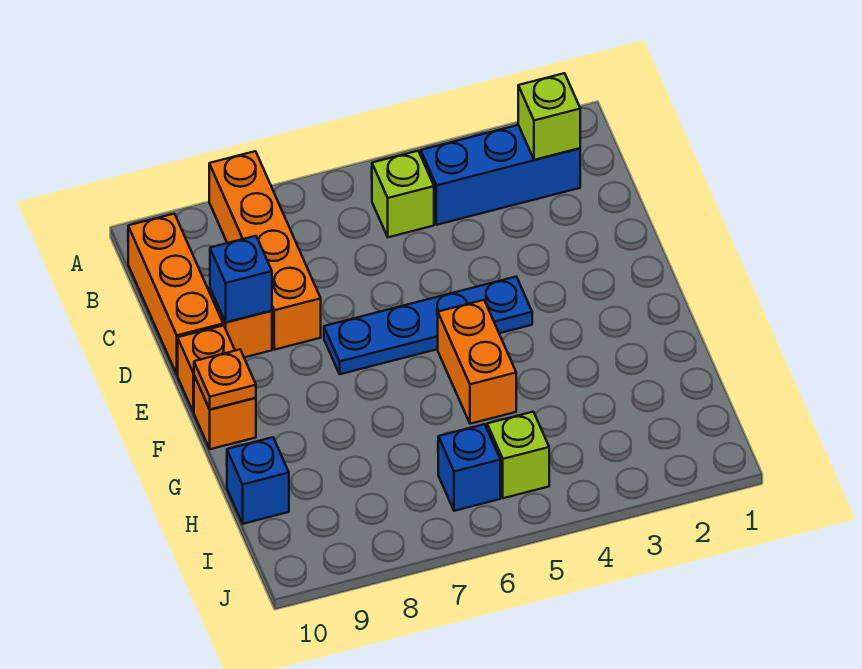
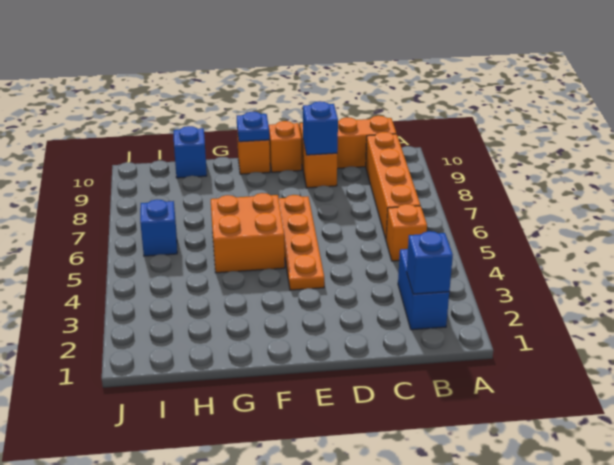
orange brick A8:D8 level 1 -> orange brick B6:B9 level 1
blue brick B2:B4 level 1 -> blue brick B2:B3 level 1
lime brick B2 level 2 -> blue brick B2 level 2
lime brick B5 level 1 -> orange brick B5 level 1
blue plate E4:E7 level 1 -> orange plate E4:E7 level 1
orange brick F5:G5 level 1 -> orange brick F5:G6 level 1
orange plate F10 level 2 -> blue plate F10 level 2
lime brick I5 level 1 -> none

